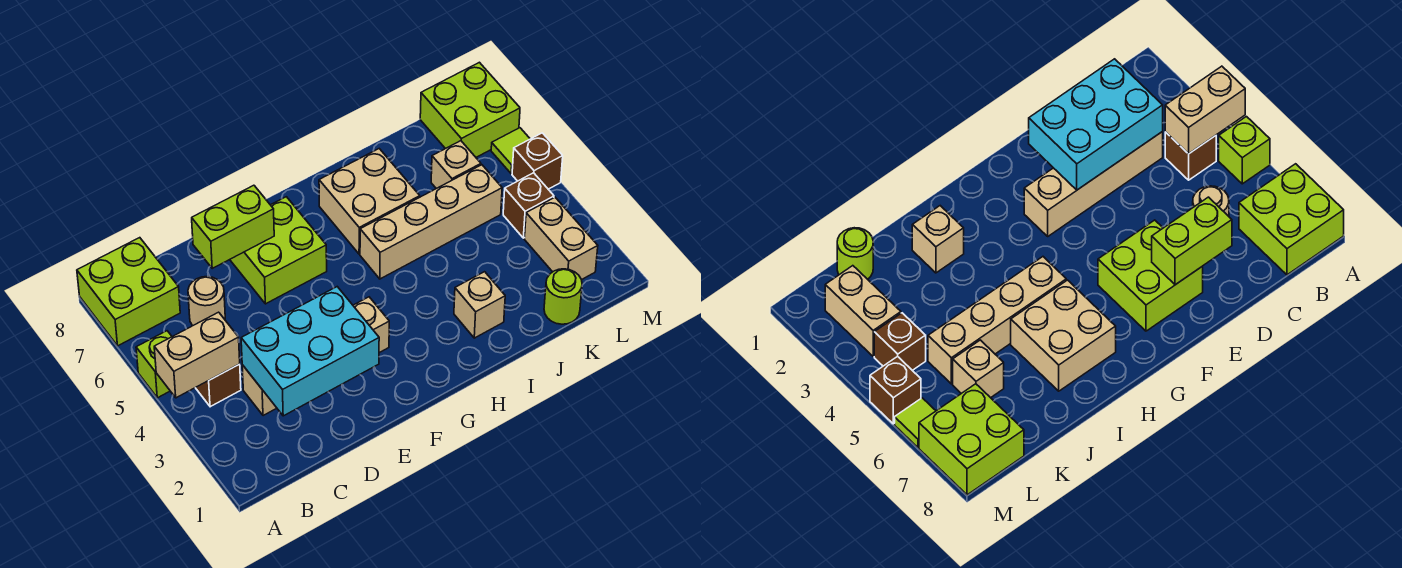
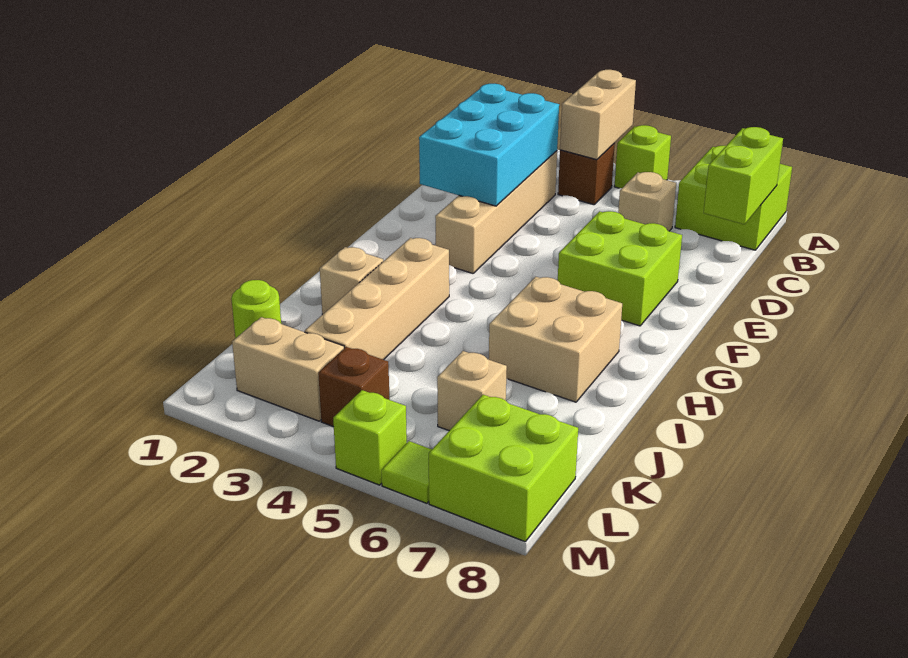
tan round brick C6 level 1 -> tan brick C6 level 1
lime brick D7:E7 level 2 -> lime brick B8:C8 level 2
tan brick H5:K5 level 1 -> tan brick H3:K3 level 1
brown brick M5 level 1 -> lime brick M5 level 1

